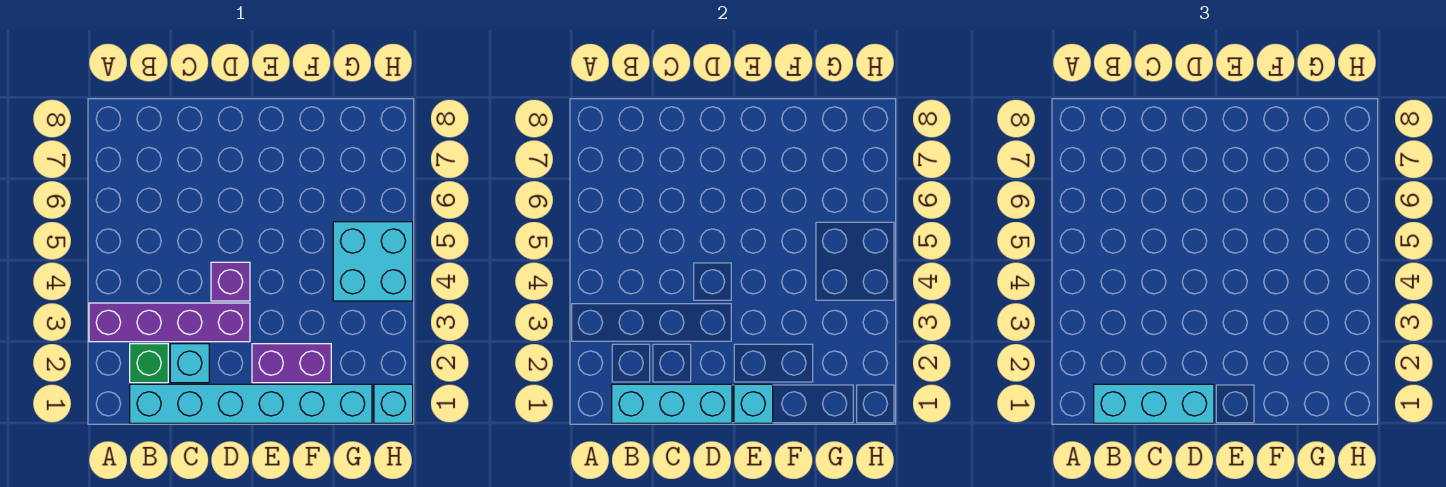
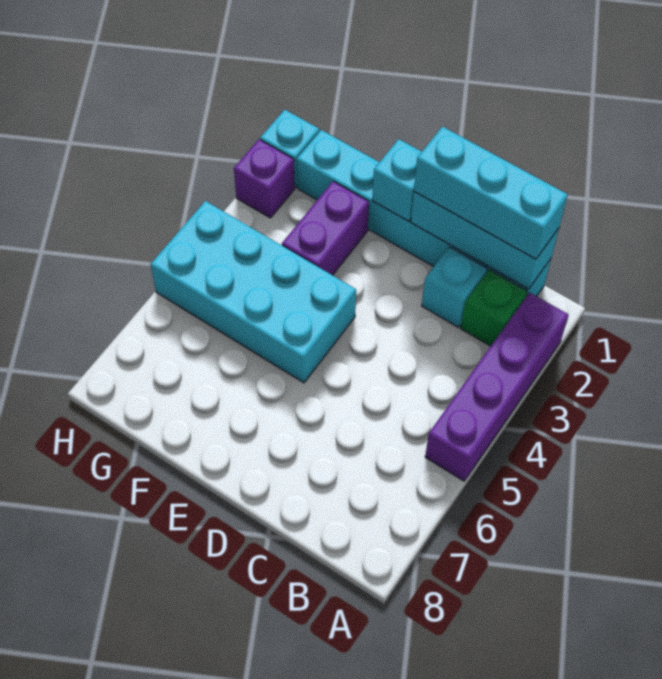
purple brick A3:D3 level 1 -> purple brick A2:A5 level 1
purple brick D4 level 1 -> purple brick H2 level 1
purple brick E2:F2 level 1 -> purple brick F2:F3 level 1
cyan brick G4:H5 level 1 -> cyan brick E4:H5 level 1

